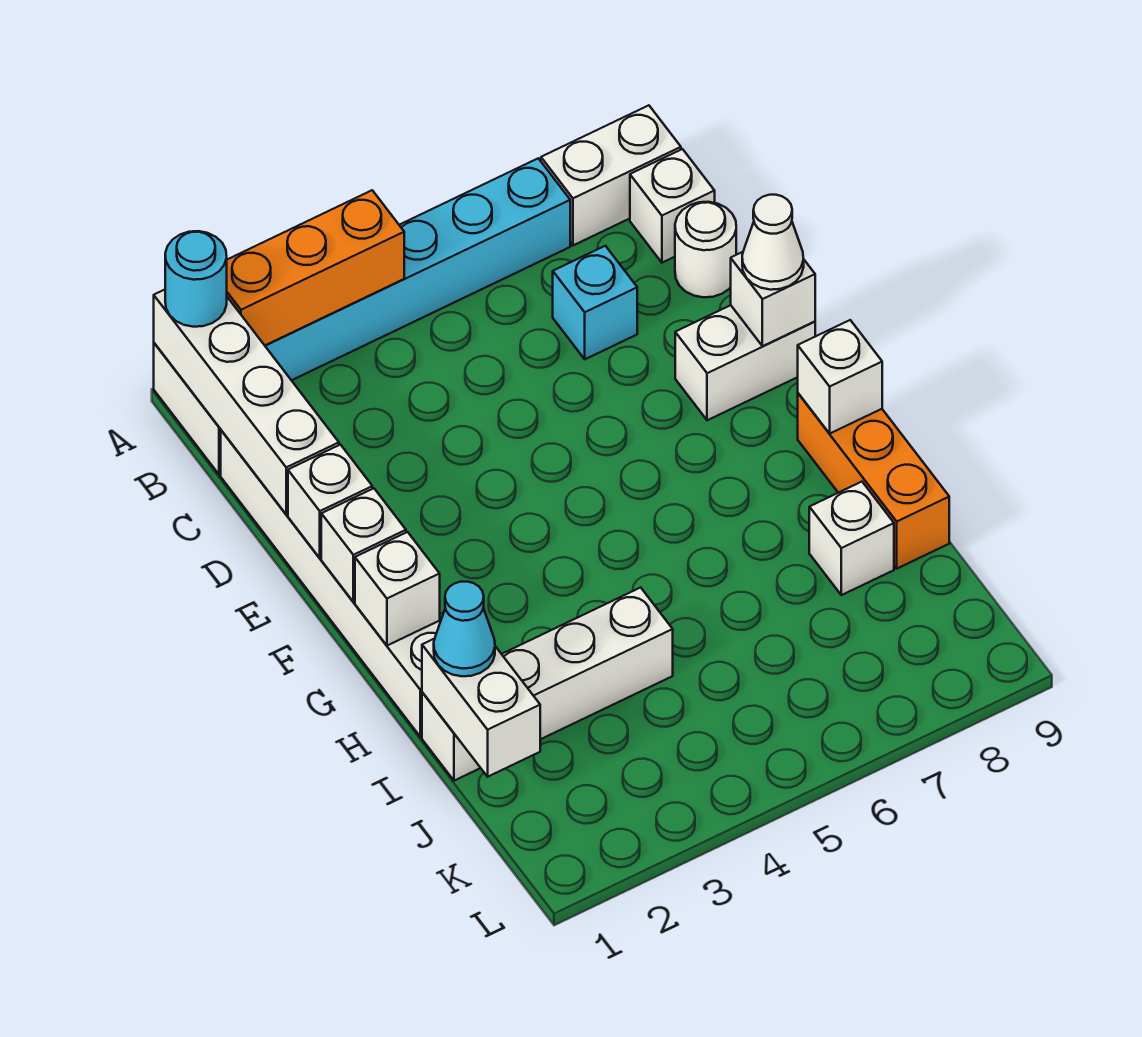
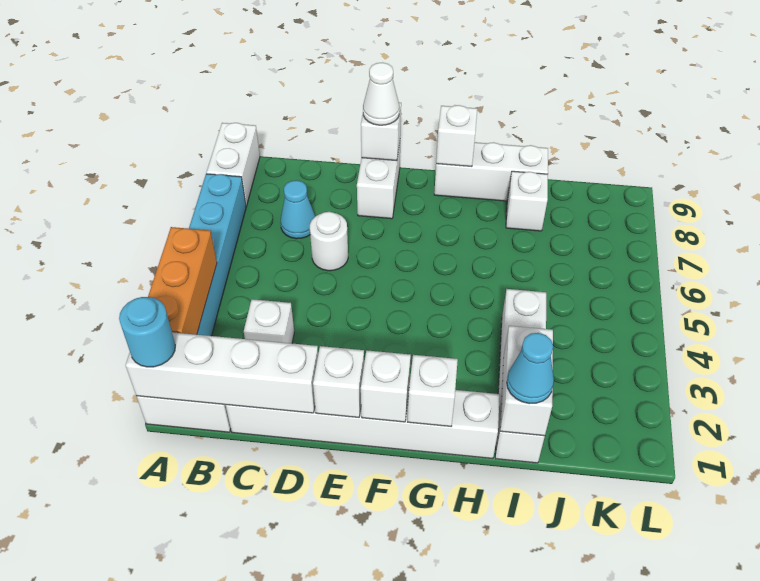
white brick B9 level 1 -> white brick C3 level 1
cyan brick C7 level 1 -> cyan cone C7 level 1
white round brick C9 level 1 -> white round brick D6 level 1
orange brick G9:I9 level 1 -> white brick G9:I9 level 1
white brick I1:J1 level 2 -> white brick I1:I2 level 2

